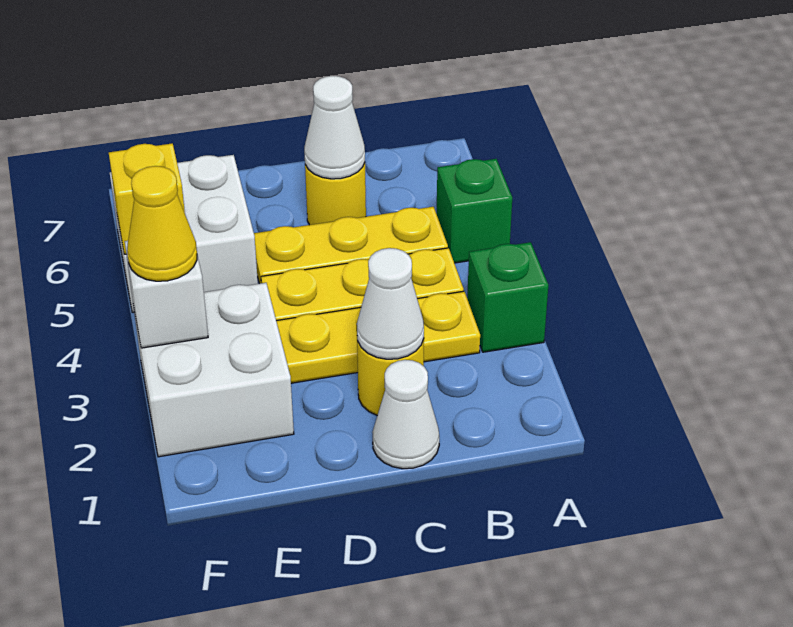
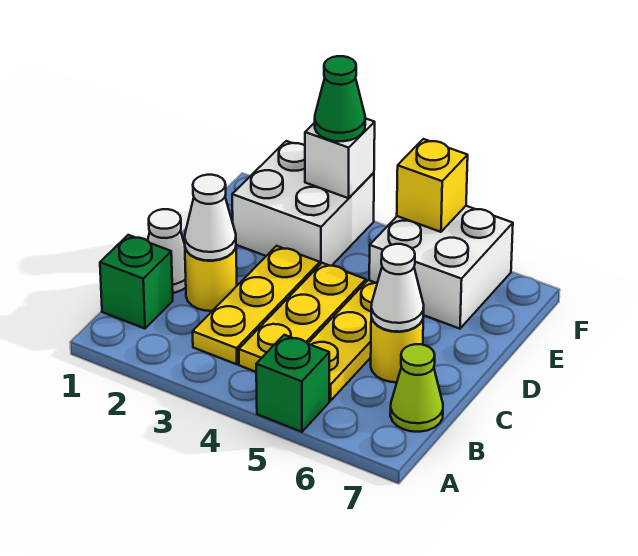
green brick A3 level 1 -> green brick B1 level 1
none -> lime cone B7 level 1
yellow cone F3 level 3 -> green cone F3 level 3

